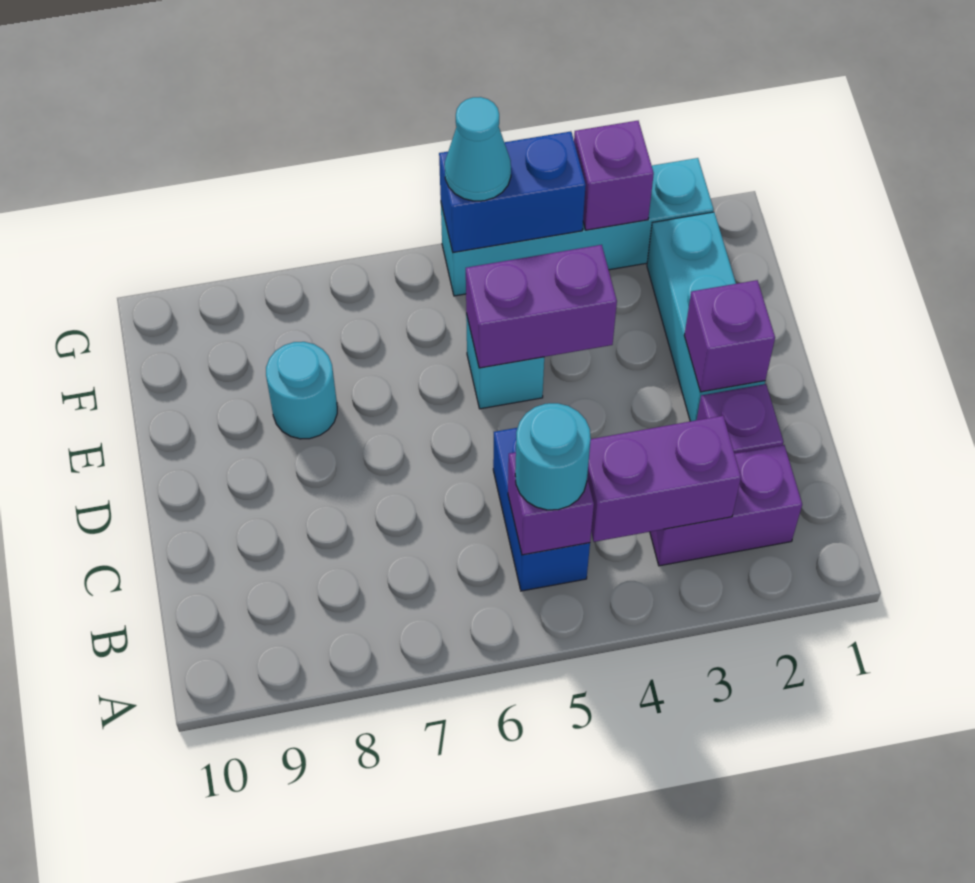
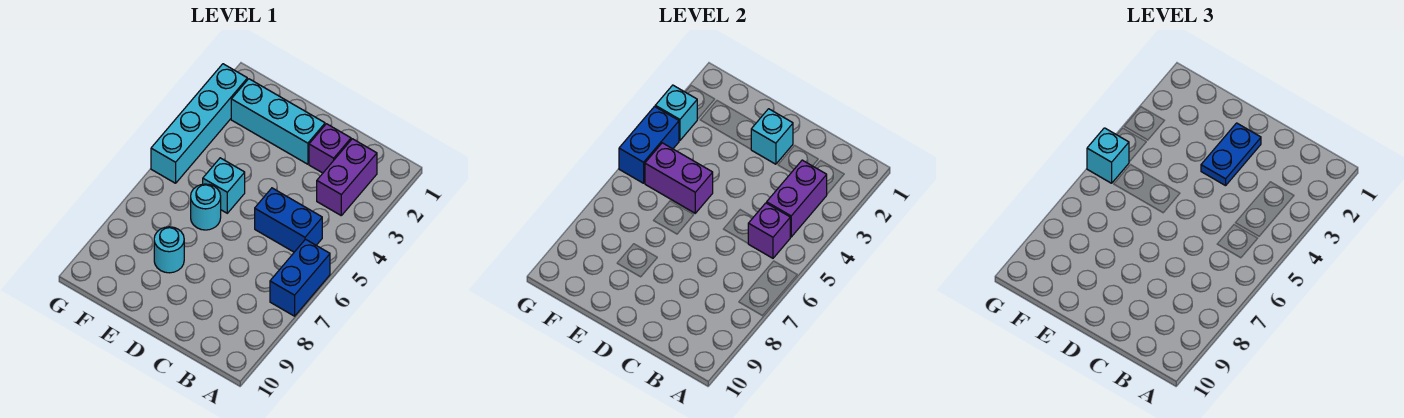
none -> blue brick A6:A7 level 1
cyan round brick B5 level 3 -> cyan round brick E6 level 1
purple brick D2 level 2 -> cyan brick D2 level 2
none -> blue plate D2:D3 level 3
purple brick E4:E5 level 2 -> purple brick E5:F5 level 2
purple brick G3 level 2 -> cyan brick G3 level 2
cyan cone G5 level 3 -> cyan brick G5 level 3

